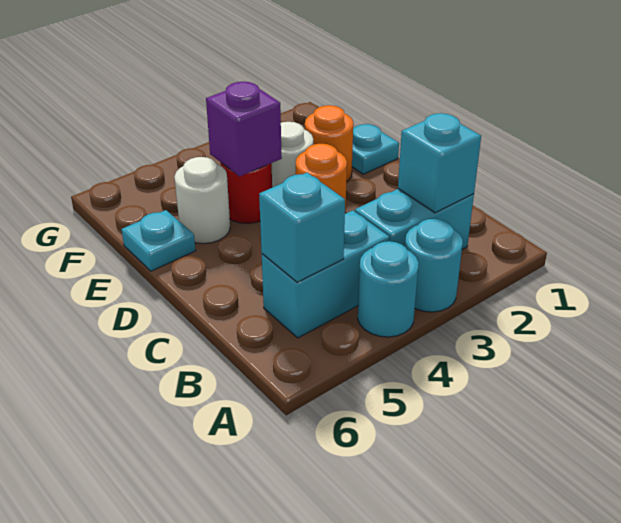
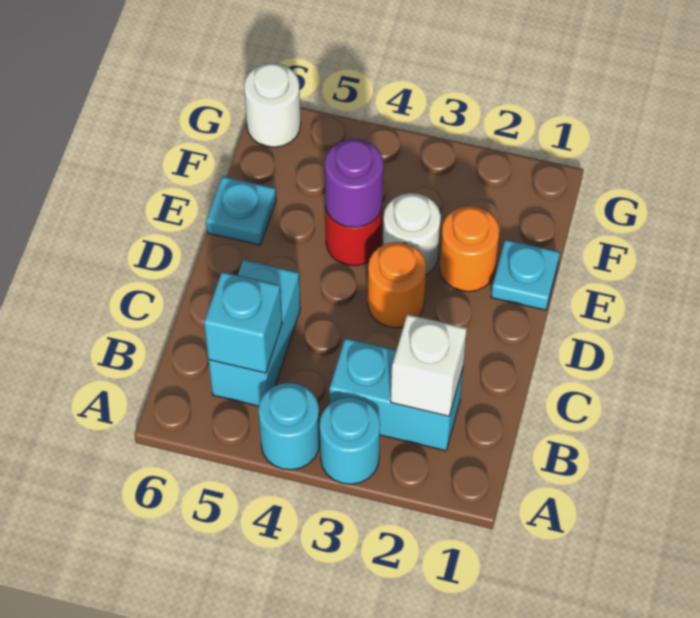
cyan brick B2 level 2 -> white brick B2 level 2
cyan brick B4:B5 level 1 -> cyan brick B5:C5 level 1
purple brick E4 level 2 -> purple round brick E4 level 2
white round brick E5 level 1 -> white round brick G6 level 1

